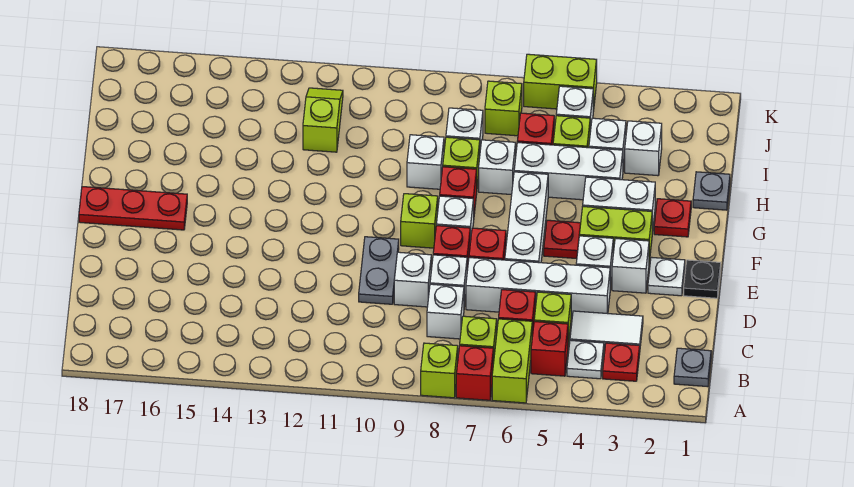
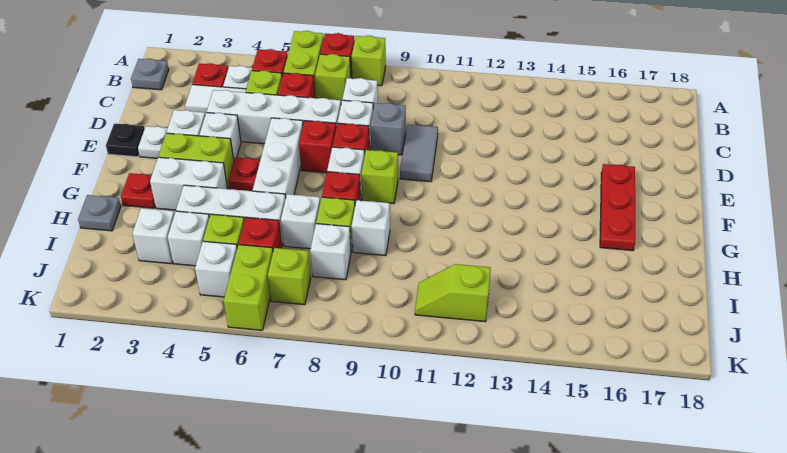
white brick D9 level 1 -> grey brick D9 level 1
grey plate D10:E10 level 1 -> grey tile D10:E10 level 1
red plate F16:F18 level 1 -> red plate E16:G16 level 1
lime slope I12:J12 level 1 top I -> lime slope J11:J12 level 1 top 12
lime brick K5:K6 level 1 -> lime brick J6:K6 level 1

